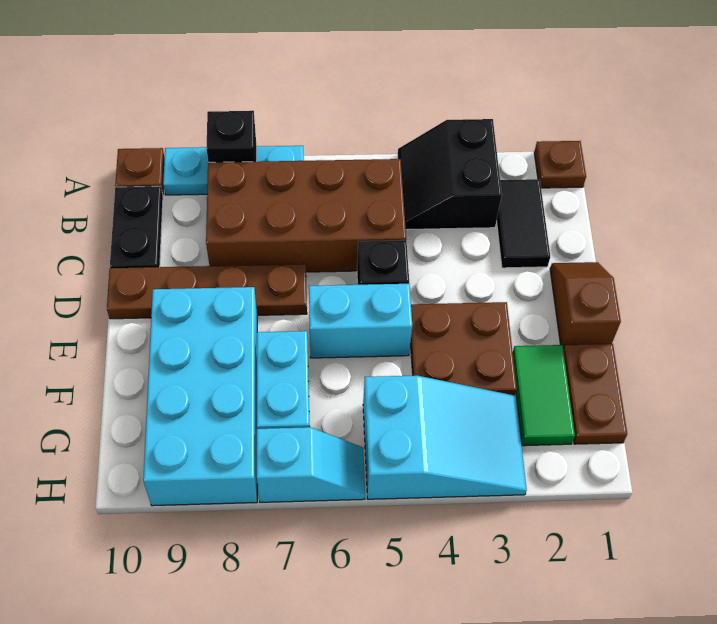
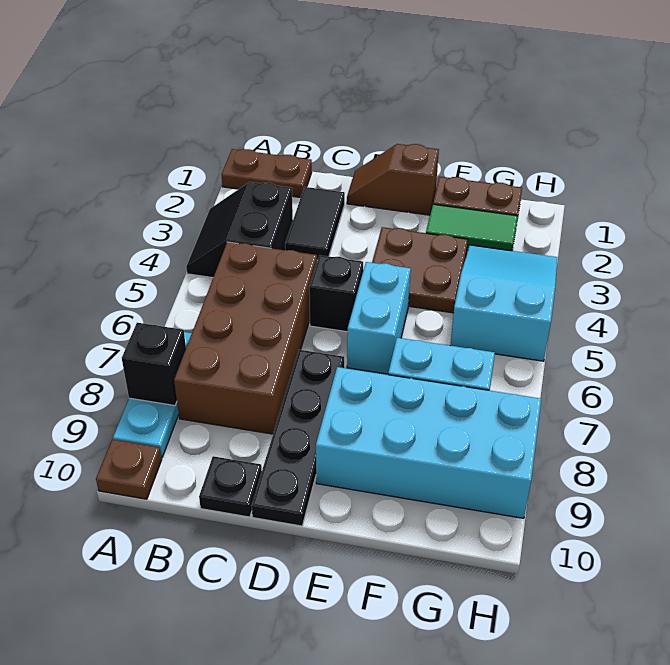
brown plate A1 level 1 -> brown plate A1:B1 level 1
black slope A3:B4 level 1 top 3 -> black slope A3:B4 level 1 top B
black tile B2:C2 level 1 -> black tile C2:C3 level 1
black plate B10:C10 level 1 -> black plate C10 level 1
brown plate D7:D10 level 1 -> black plate D7:D10 level 1
cyan slope H6:H7 level 1 top 7 -> none

